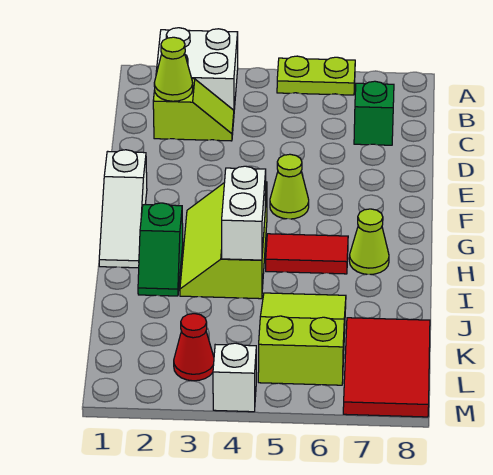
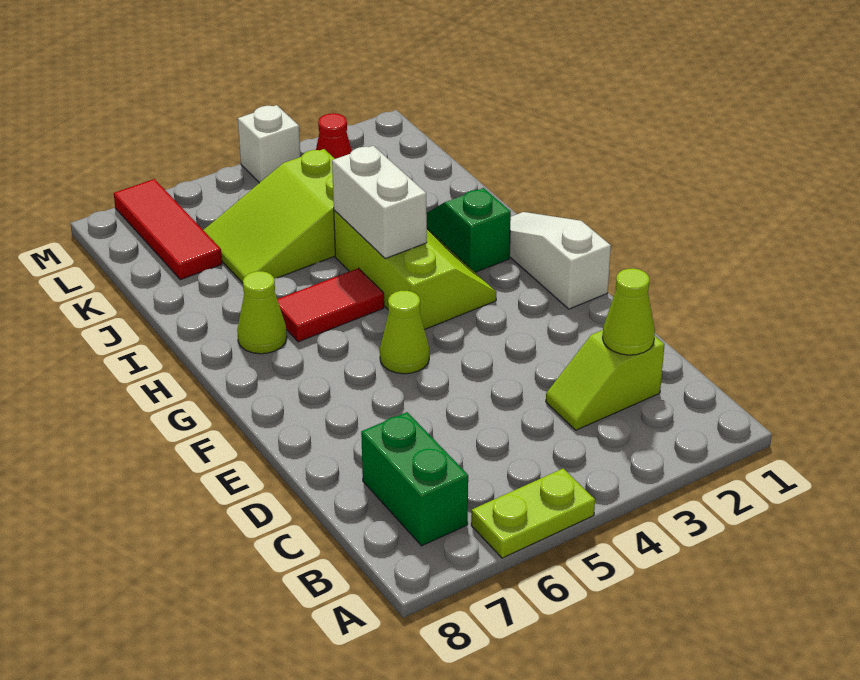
white brick A2:B3 level 1 -> none
green brick C7 level 1 -> green brick B7:C7 level 1
lime slope J5:L6 level 1 top L -> lime slope J4:K6 level 1 top 4
red tile K7:M8 level 1 -> red tile K7:M7 level 1

